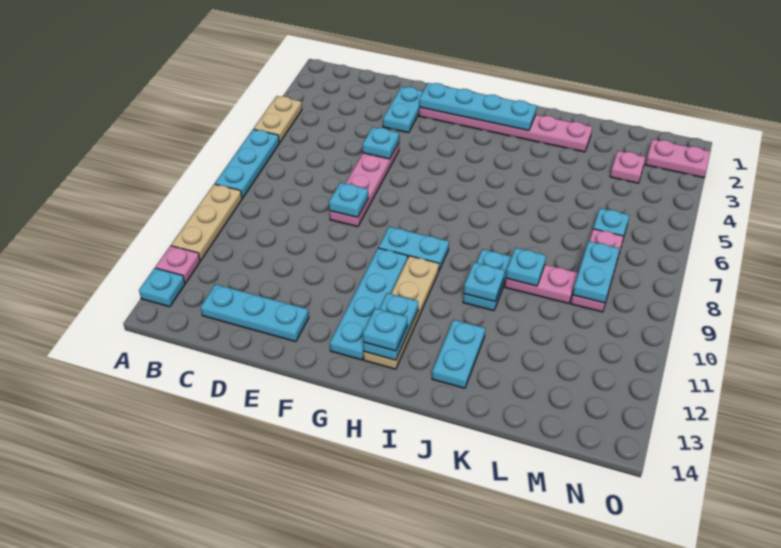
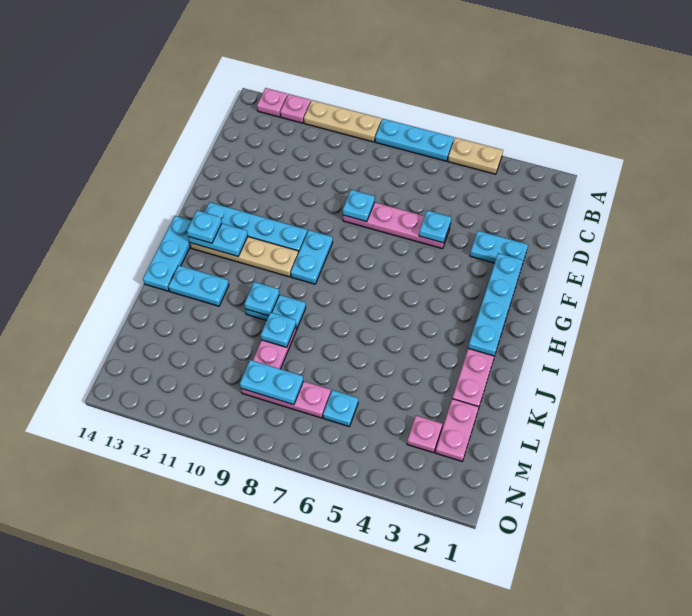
cyan plate A13 level 1 -> pink plate A13 level 1
cyan plate C13:E13 level 1 -> cyan plate H14:J14 level 1
pink plate N2:O2 level 1 -> pink plate L2:M2 level 1

